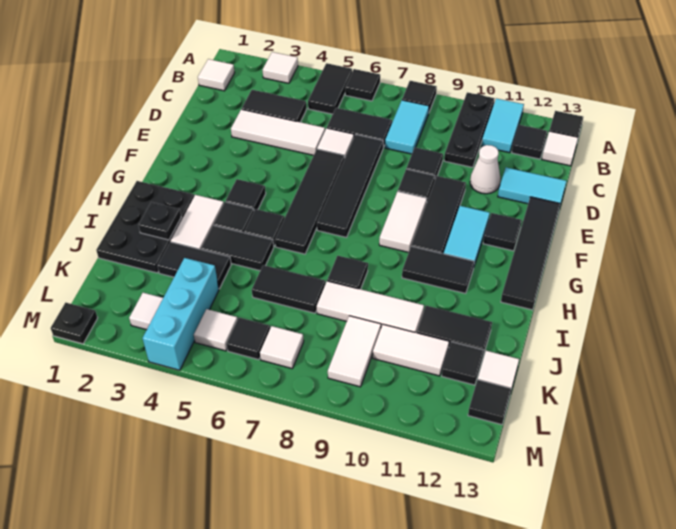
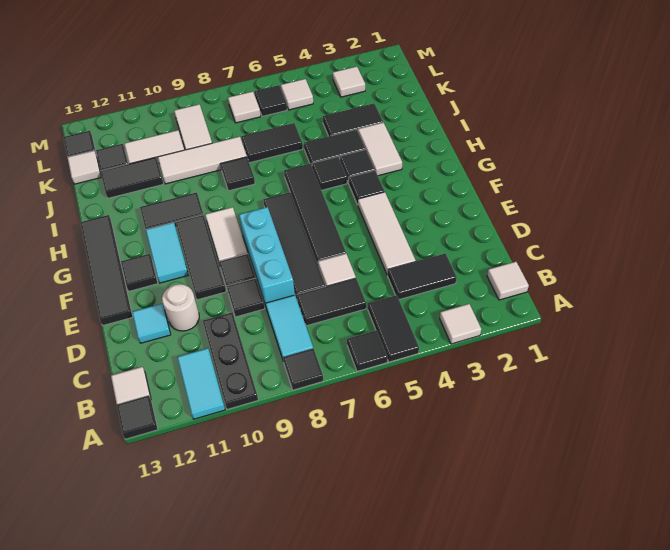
black tile B12 level 1 -> none
white tile D3:D5 level 1 -> white tile D4:F4 level 1
white cone D11 level 1 -> white round brick D11 level 1
cyan tile D12:D13 level 1 -> cyan tile D12 level 1
black plate H1:J2 level 1 -> none
black plate I2 level 2 -> none
cyan brick K4:M4 level 1 -> cyan brick D8:F8 level 1
black plate M1 level 1 -> none

